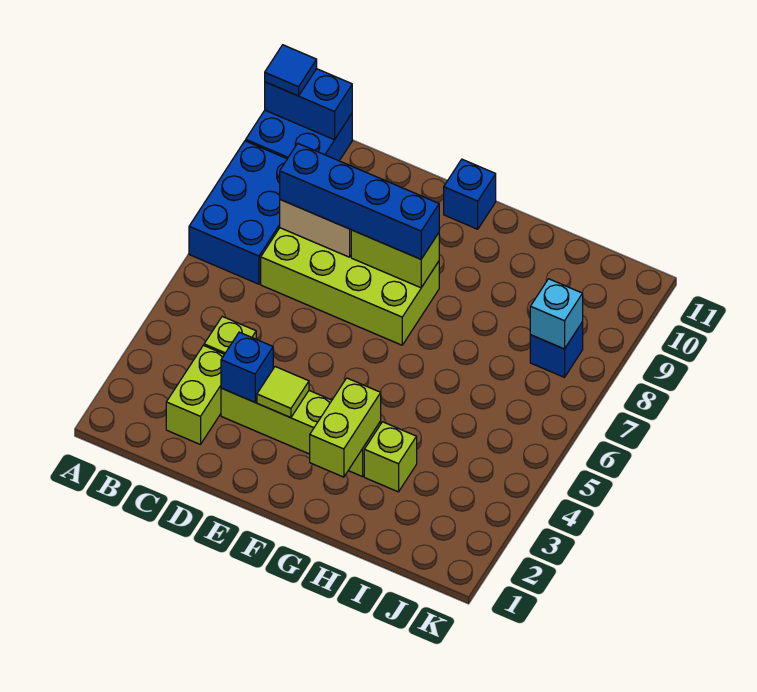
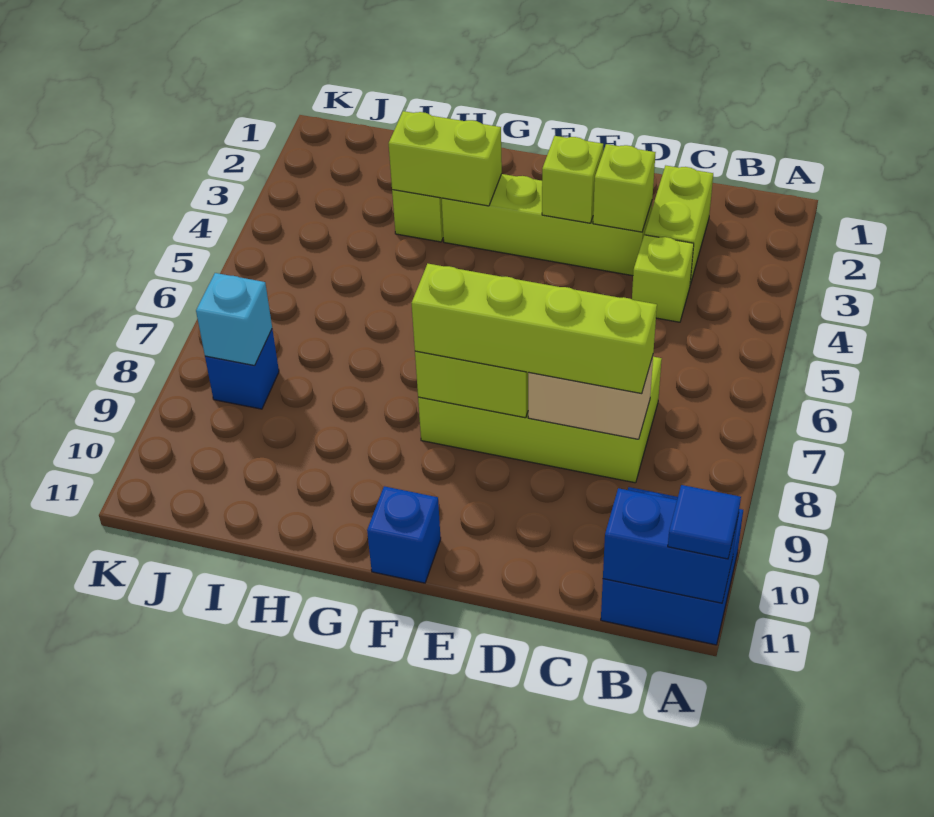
blue brick A7:B9 level 1 -> none
blue brick C8:F8 level 3 -> lime brick C8:F8 level 3
blue brick D3 level 2 -> lime brick D3 level 2
lime tile E3 level 2 -> lime brick E3 level 2
lime brick G2:G3 level 2 -> lime brick G3:H3 level 2

